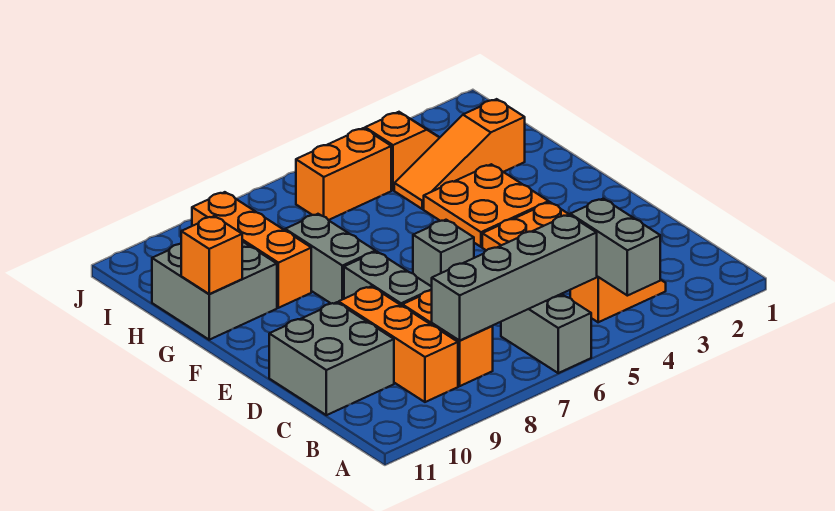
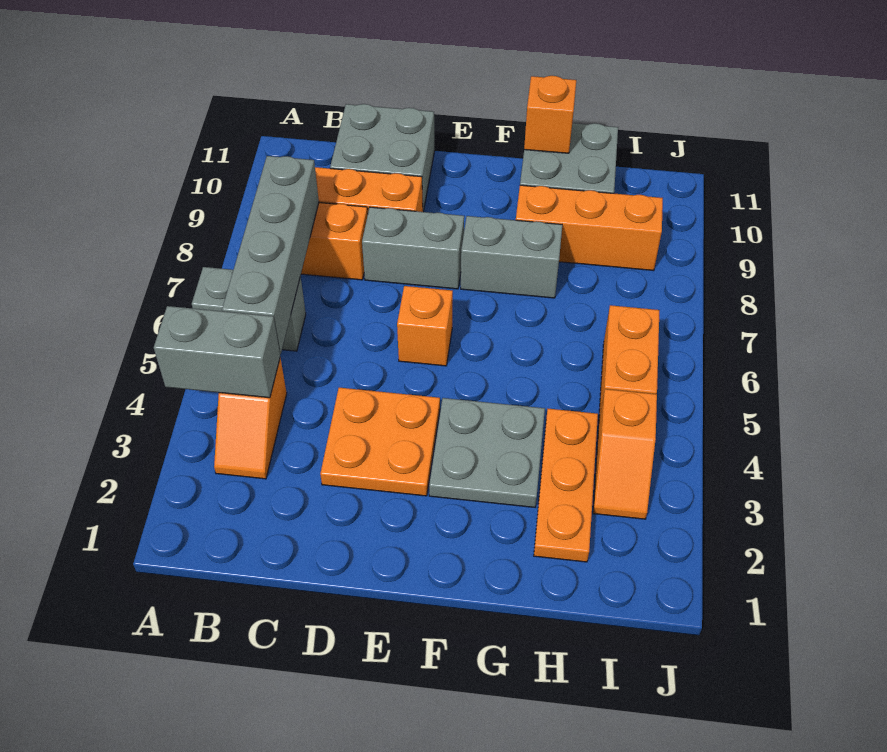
grey brick E6 level 1 -> orange brick E6 level 1
orange plate F3:G4 level 1 -> grey plate F3:G4 level 1
orange slope H2:H4 level 1 top 2 -> orange plate H2:H4 level 1

